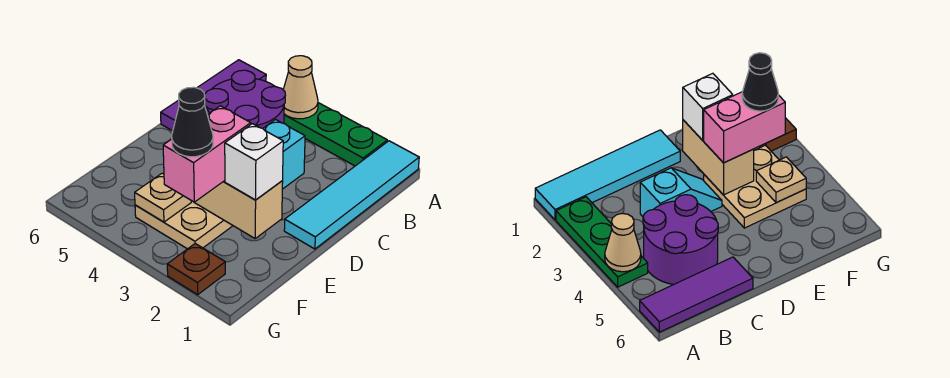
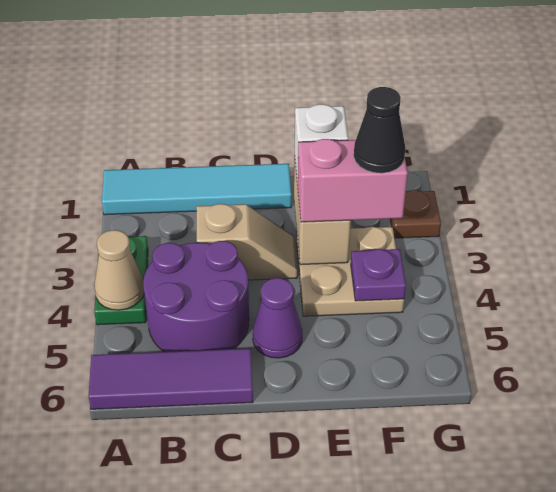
green plate A2:A4 level 1 -> green plate A3:A4 level 1
cyan slope C3:D3 level 1 top C -> tan slope C3:D3 level 1 top C
none -> purple cone D5 level 1
tan plate F4 level 2 -> purple plate F4 level 2

